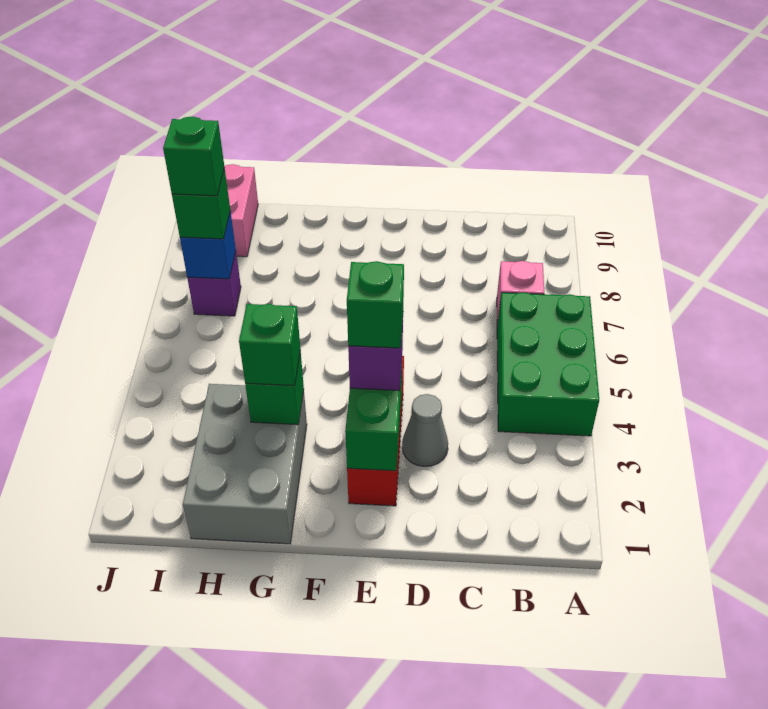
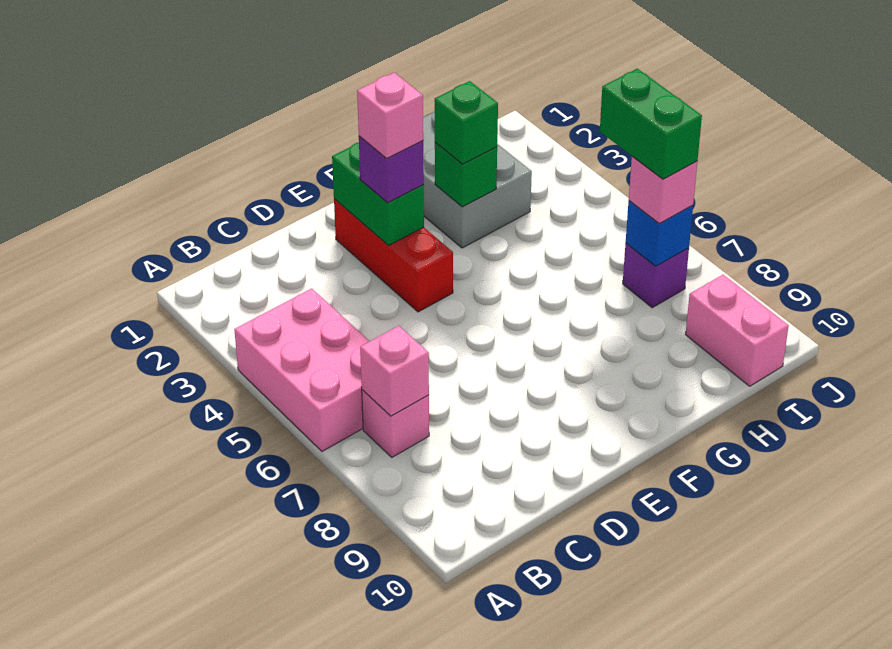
green brick A4:B6 level 1 -> pink brick A4:B6 level 1
none -> pink brick B7 level 2
grey cone D3 level 1 -> none
green brick E3 level 4 -> pink brick E3 level 4
green brick I7 level 3 -> pink brick I7 level 3
green brick I7 level 4 -> green brick I6:I7 level 4

